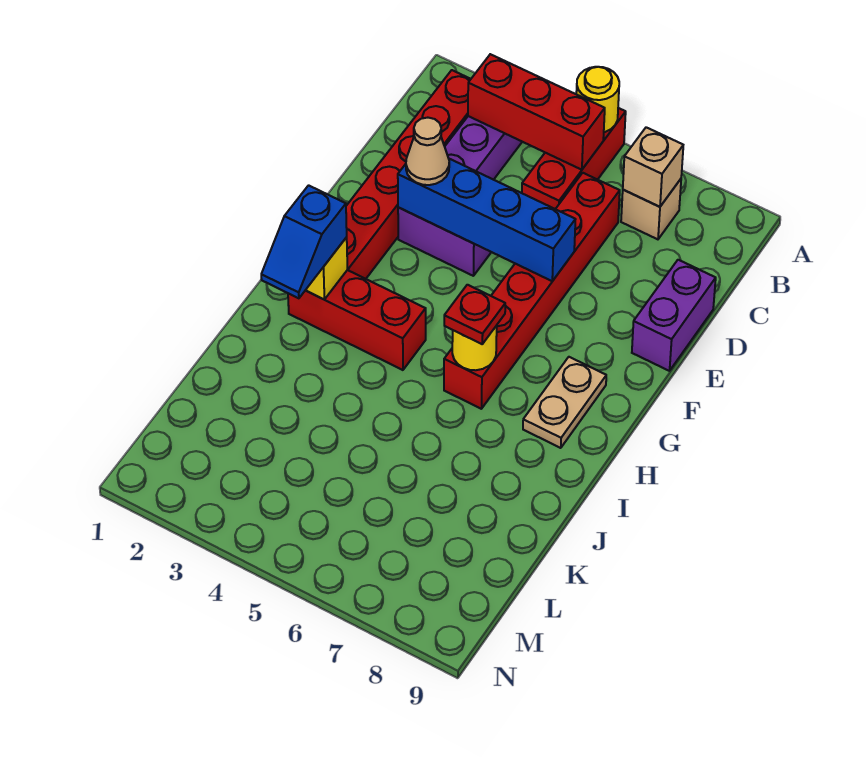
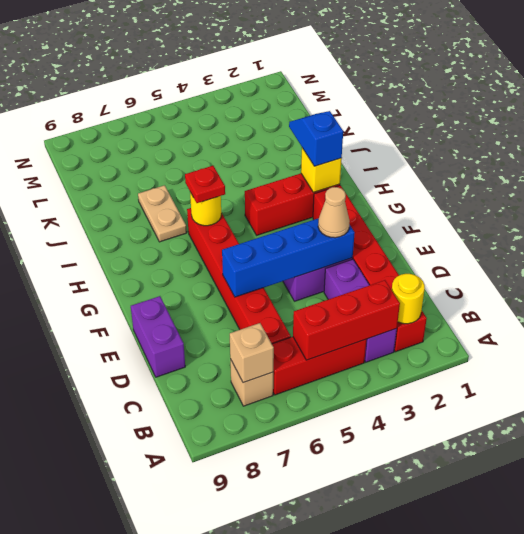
red brick A5:C5 level 1 -> red brick B4:B6 level 1
yellow round brick A5 level 2 -> yellow round brick B2 level 2
tan plate G8:H8 level 1 -> tan plate I7:J7 level 1

